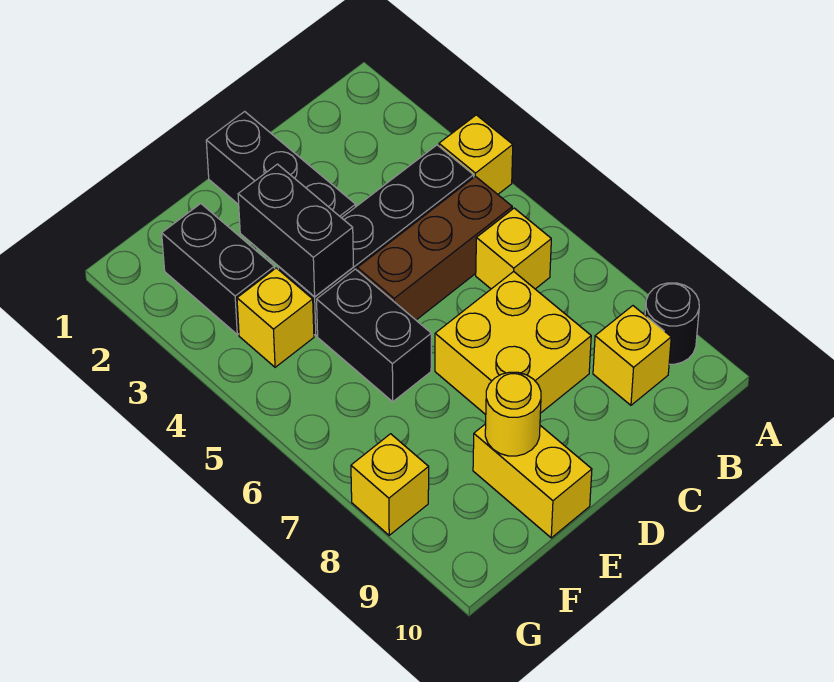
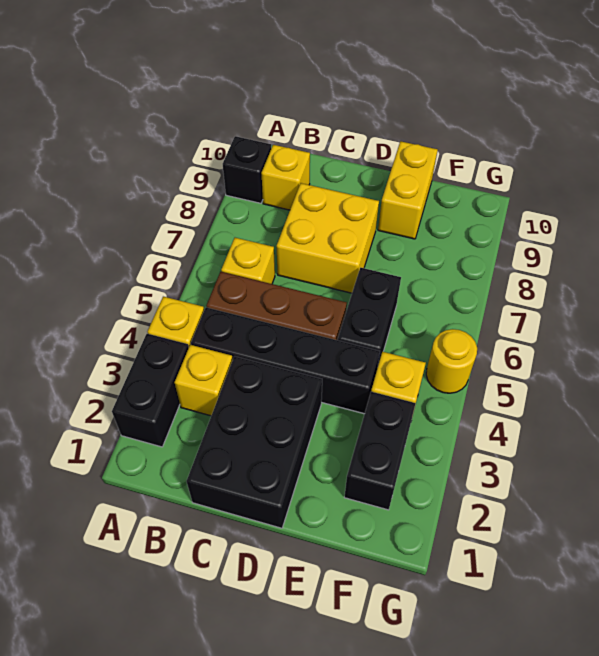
black round brick A9 level 1 -> black brick A9 level 1
black brick D1:D3 level 1 -> black brick C1:D3 level 1
black brick E3:E4 level 2 -> black brick A2:A3 level 1
yellow round brick E9 level 2 -> yellow round brick G5 level 1
yellow brick G8 level 1 -> yellow brick B3 level 1

